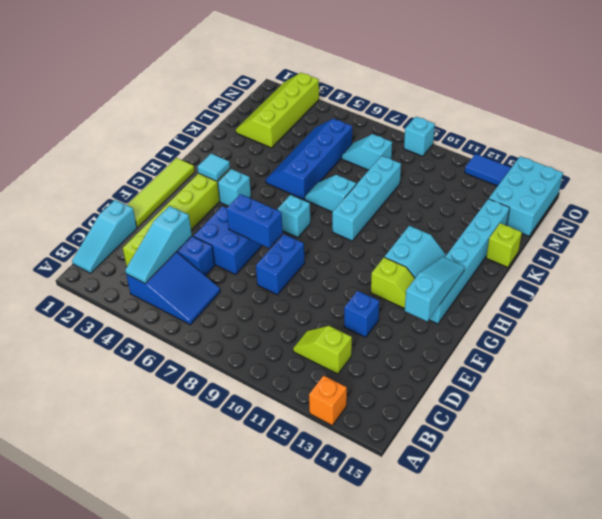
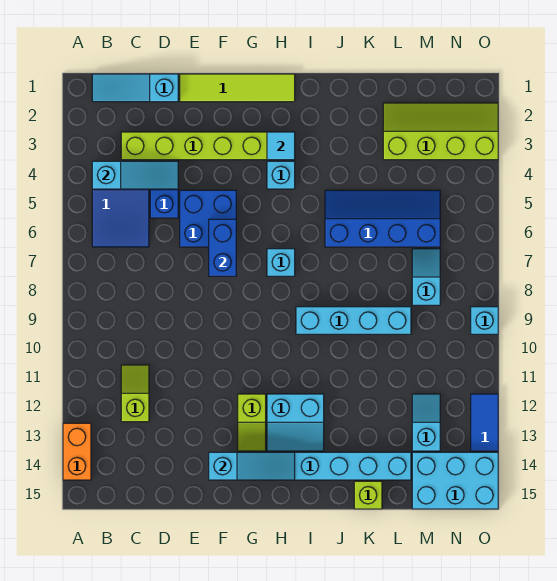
orange brick A13 level 1 -> orange brick A13:A14 level 1
cyan slope B4:D4 level 2 top D -> cyan slope B4:D4 level 2 top B
blue brick E8:F8 level 1 -> none
blue brick E12 level 1 -> none
cyan slope J7:J8 level 1 top 8 -> cyan slope M12:M13 level 1 top 13

